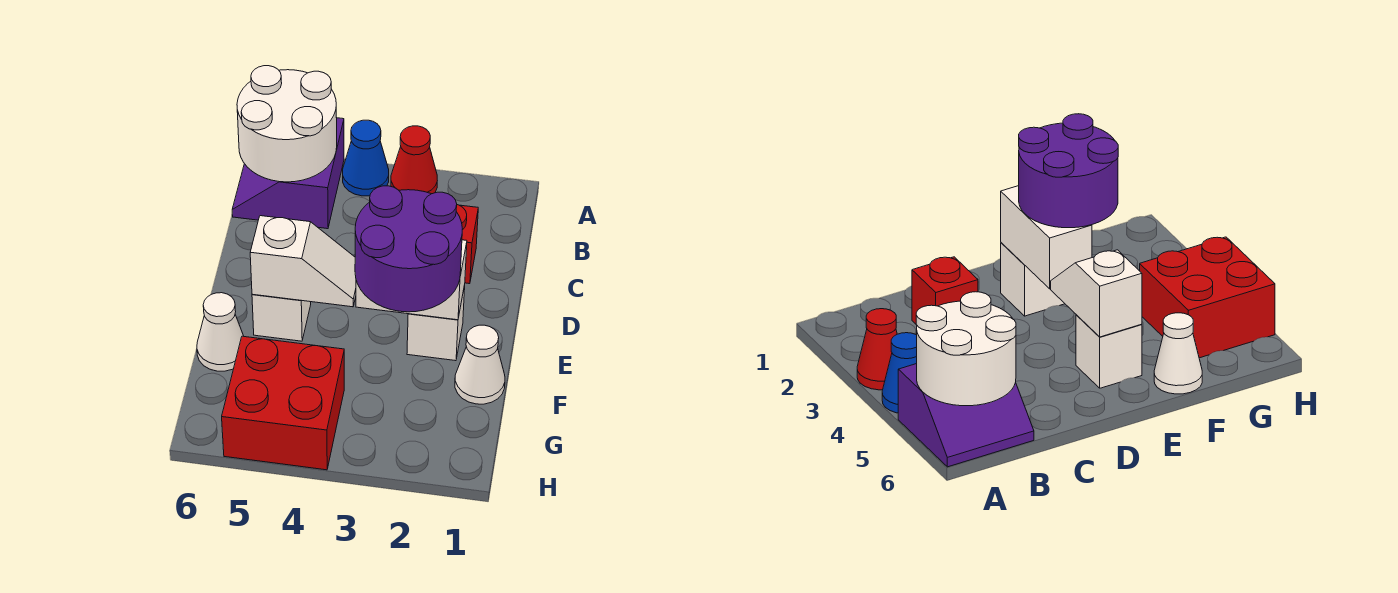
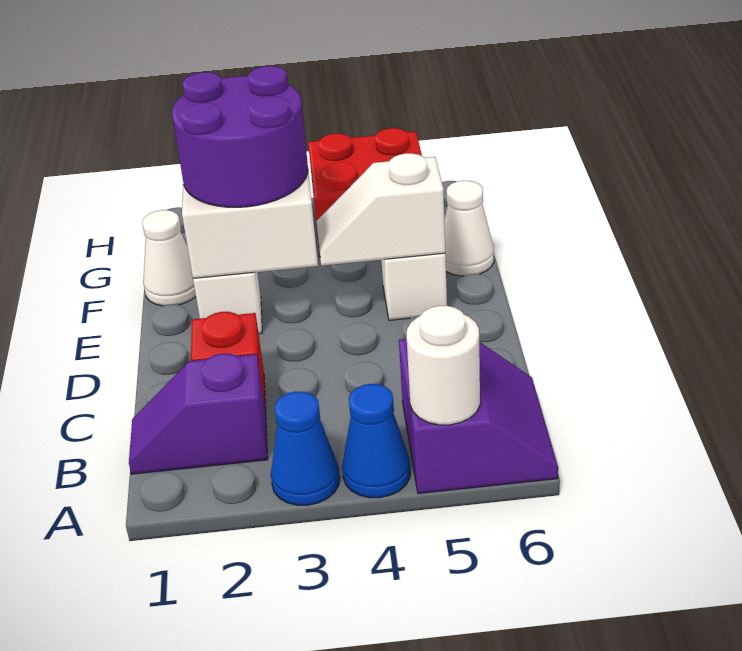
red cone A3 level 1 -> blue cone A3 level 1
white round brick A5:B6 level 2 -> white round brick A5 level 2
none -> purple slope B1:B2 level 1 top 2

